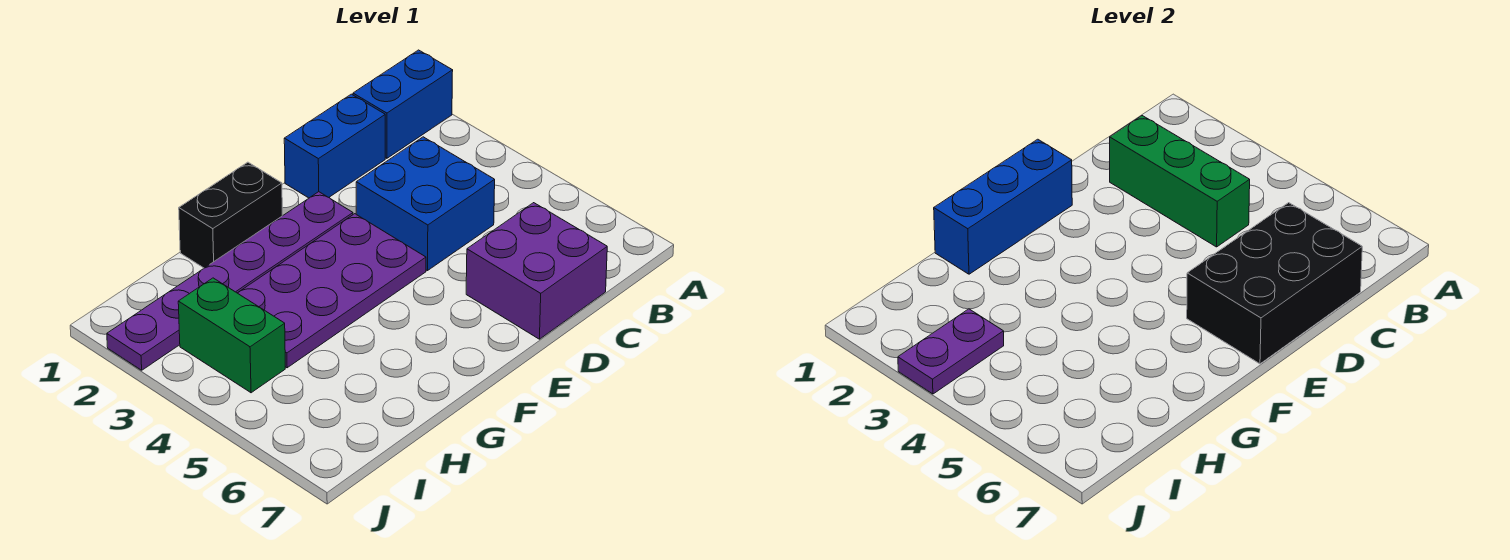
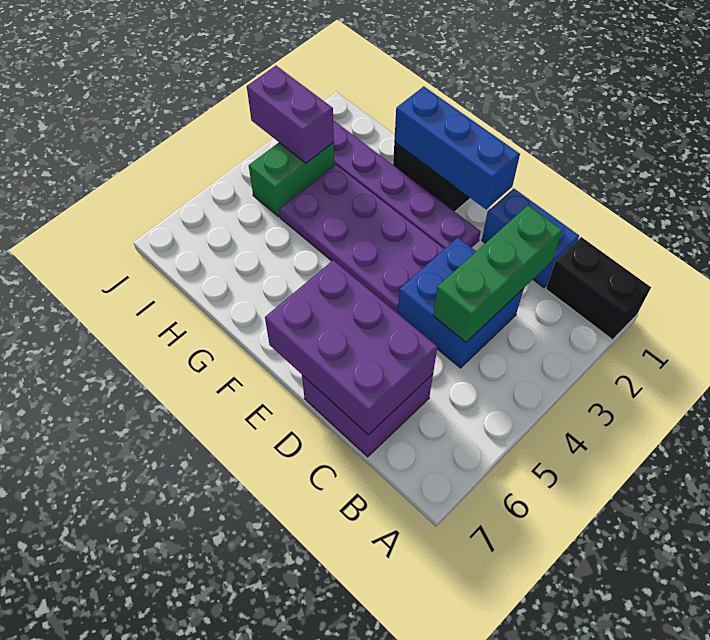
blue brick A1:B1 level 1 -> black brick A1:B1 level 1
black brick C6:E7 level 2 -> purple brick C6:E7 level 2
purple plate I3:J3 level 2 -> purple brick I3:J3 level 2

